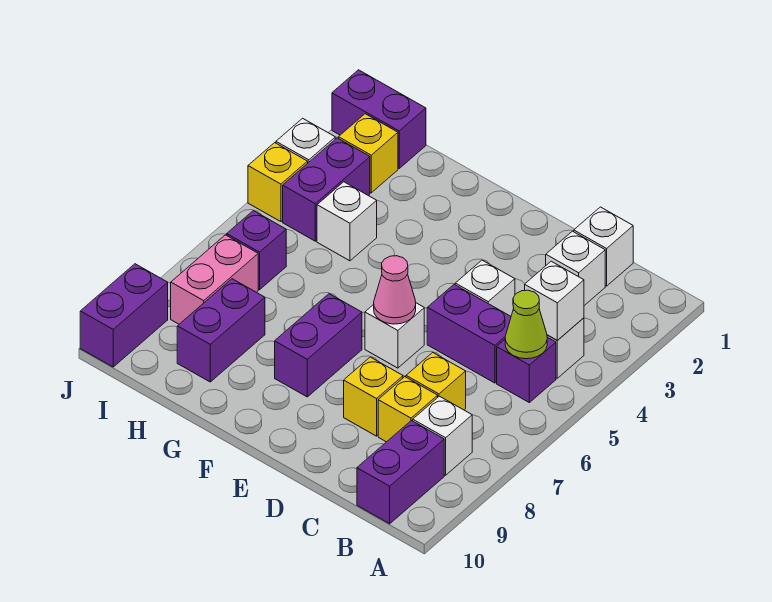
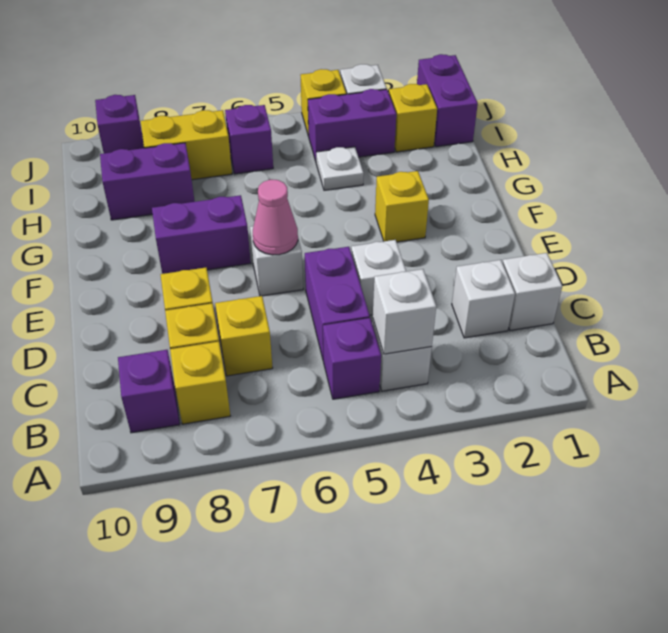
lime cone B5 level 2 -> none
white brick B8 level 1 -> yellow brick B8 level 1
purple brick B9:B10 level 1 -> purple brick B9 level 1
none -> yellow brick F3 level 1
white brick H4 level 1 -> white plate H4 level 1
pink brick I7:I8 level 1 -> yellow brick I7:I8 level 1
purple brick J9:J10 level 1 -> purple brick J9 level 1

